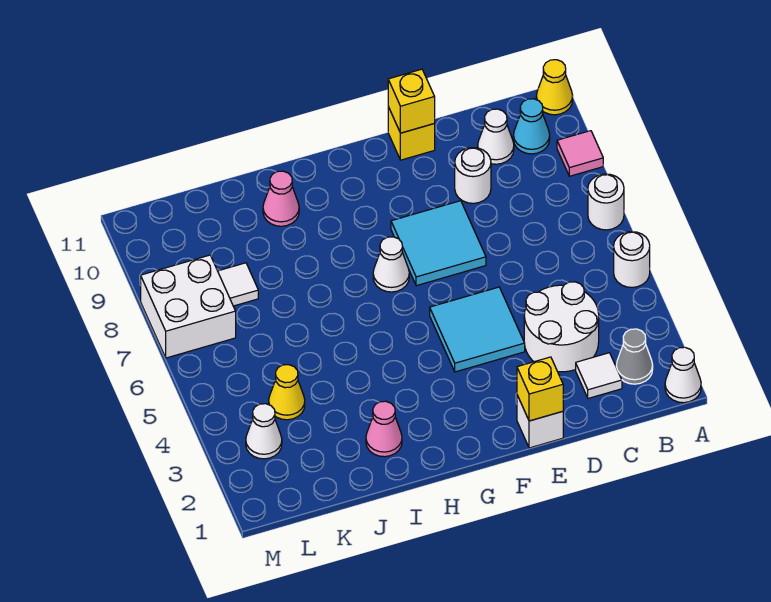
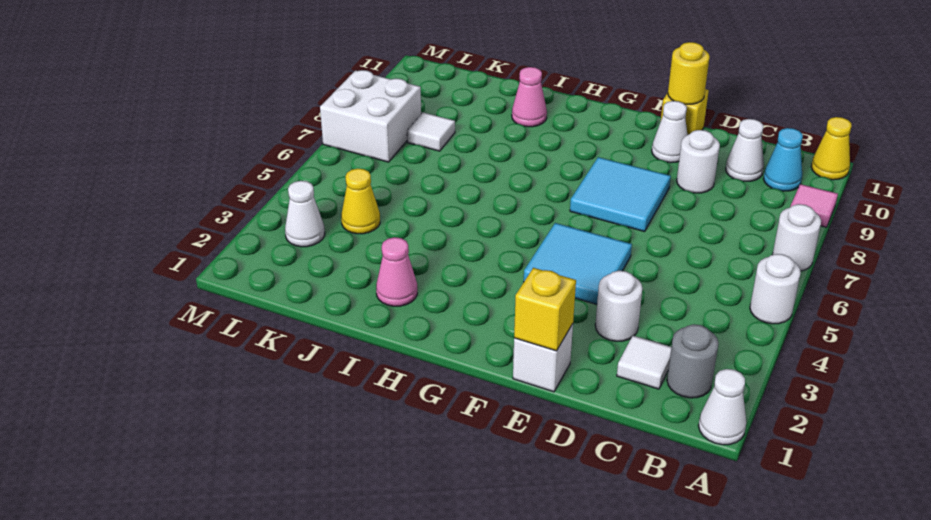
grey cone B2 level 1 -> grey round brick B2 level 1
white round brick C3:D4 level 1 -> white round brick D3 level 1
yellow brick E11 level 2 -> yellow round brick E11 level 2
white cone G7 level 1 -> white cone E10 level 1

